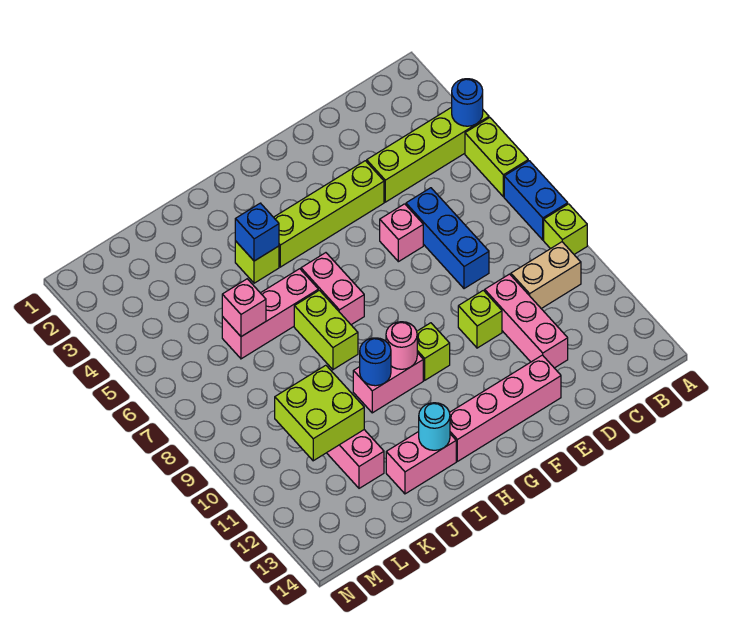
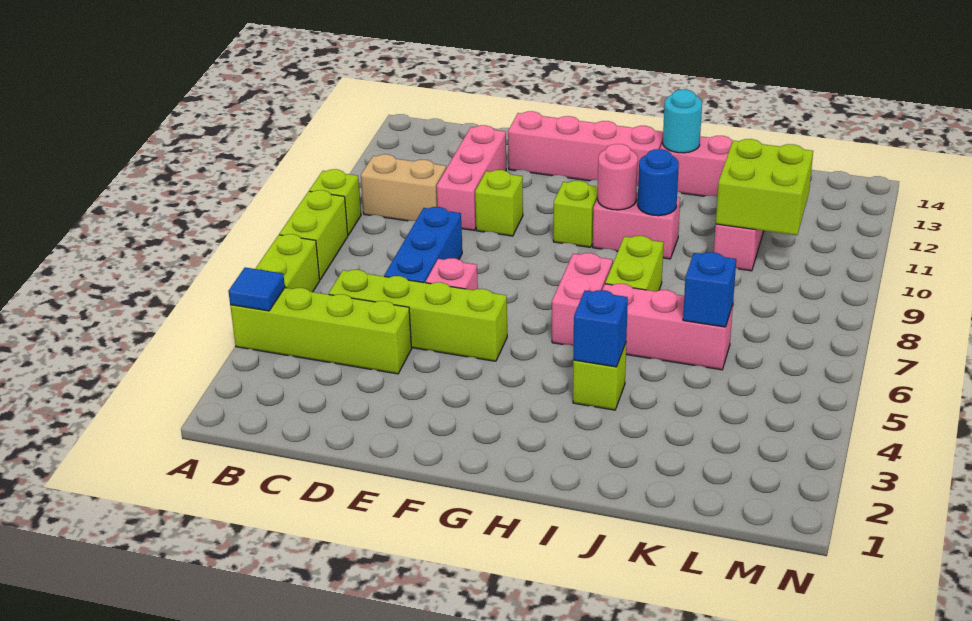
blue round brick A4 level 2 -> blue tile A4 level 2
blue brick A7:A8 level 1 -> lime brick A7:A8 level 1
lime brick E4:H4 level 1 -> lime brick C5:F5 level 1
pink brick K6 level 2 -> blue brick K6 level 2

